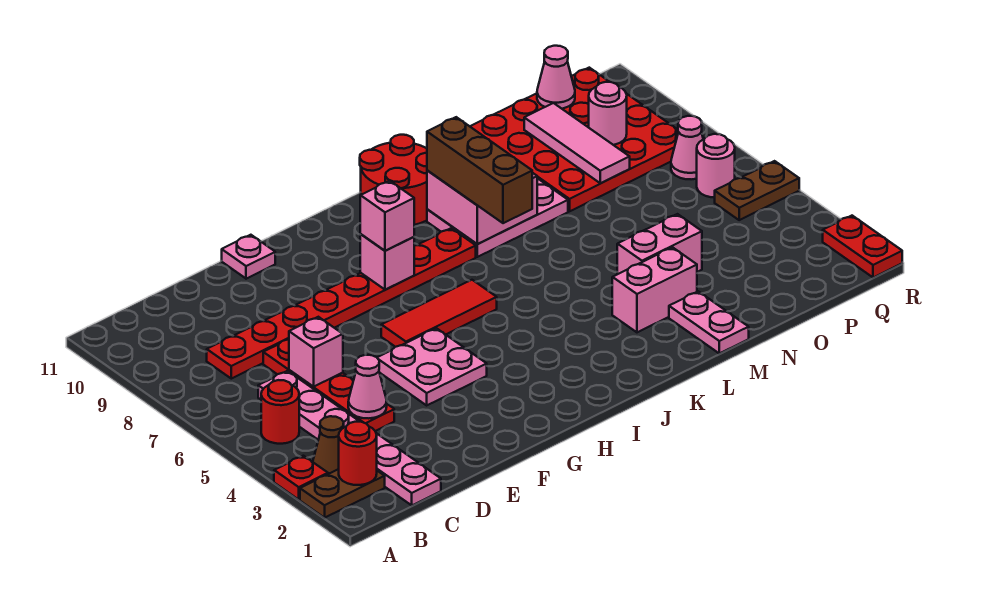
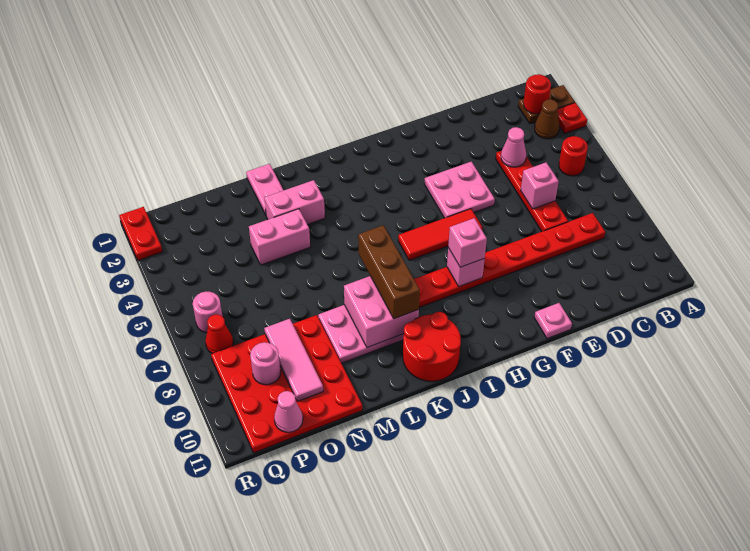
pink plate C1:C6 level 1 -> none
brown plate Q5:R5 level 1 -> none
pink cone Q7 level 1 -> red cone Q7 level 1

